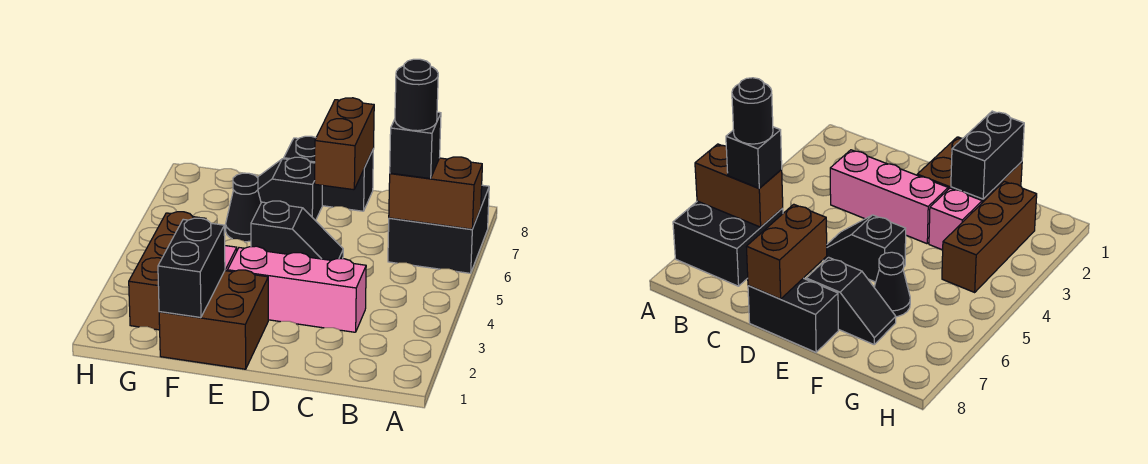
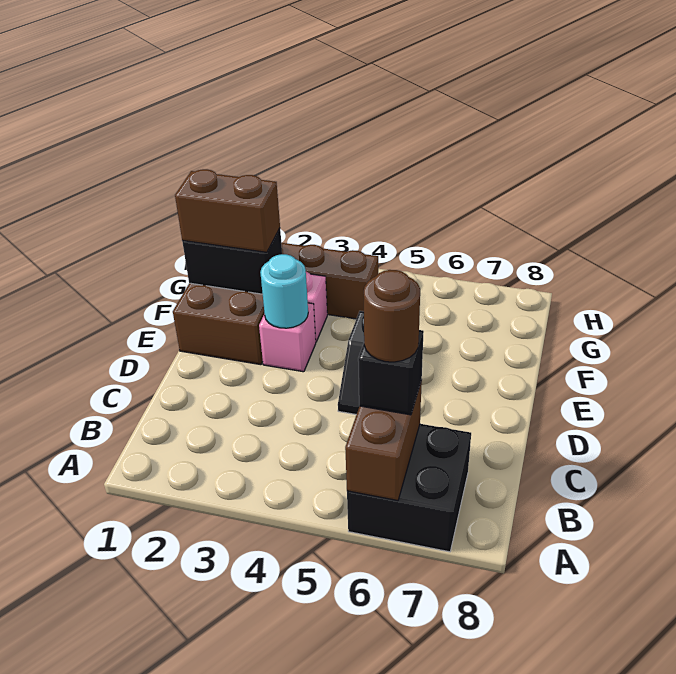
black round brick B6 level 4 -> brown round brick B6 level 4
pink brick C3:E3 level 1 -> pink brick E3 level 1
brown brick D7:D8 level 2 -> brown brick F1:F2 level 3
black brick D8:E8 level 1 -> none
none -> cyan round brick E3 level 2
black slope E7:F7 level 1 top E -> none
black cone F6 level 1 -> none

